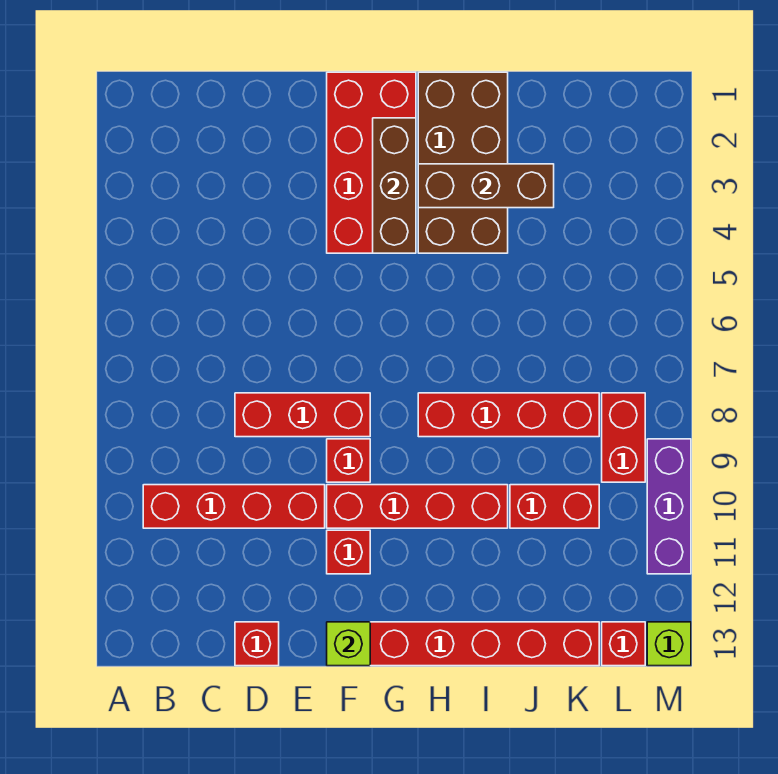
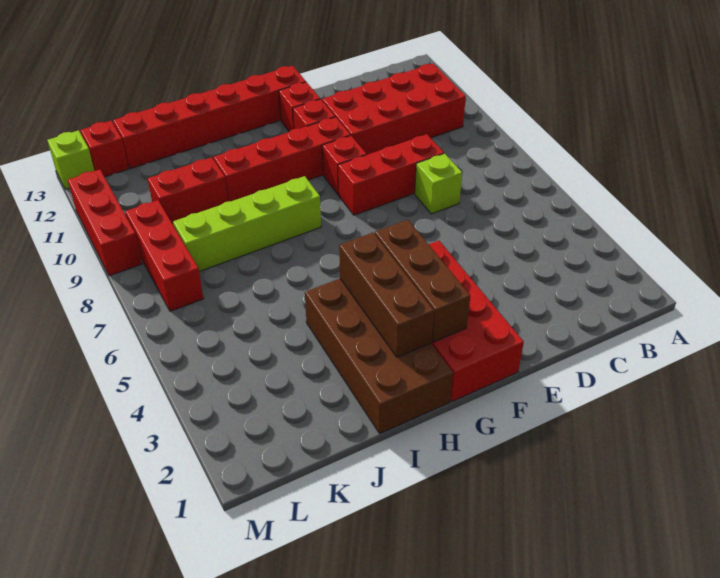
red brick B10:E10 level 1 -> red brick B10:E11 level 1
red brick D13 level 1 -> red brick F12 level 1
lime brick F13 level 2 -> lime brick D7 level 1
brown brick H3:J3 level 2 -> brown brick H2:H4 level 2
red brick H8:K8 level 1 -> lime brick H8:K8 level 1
red brick L8:L9 level 1 -> red brick L7:L9 level 1
purple brick M9:M11 level 1 -> red brick M9:M11 level 1

